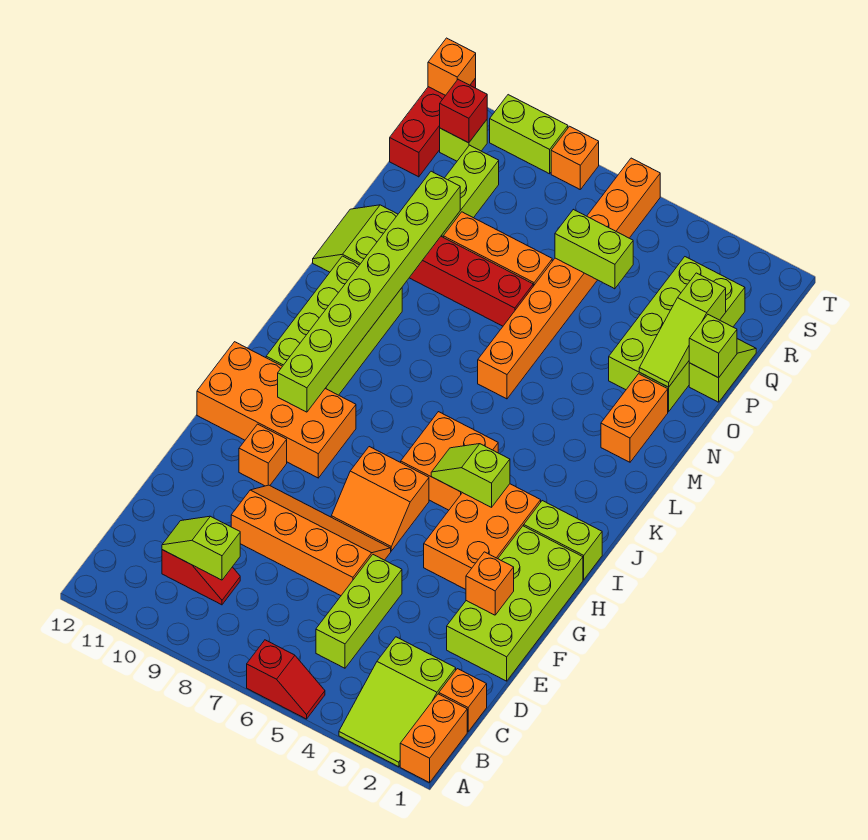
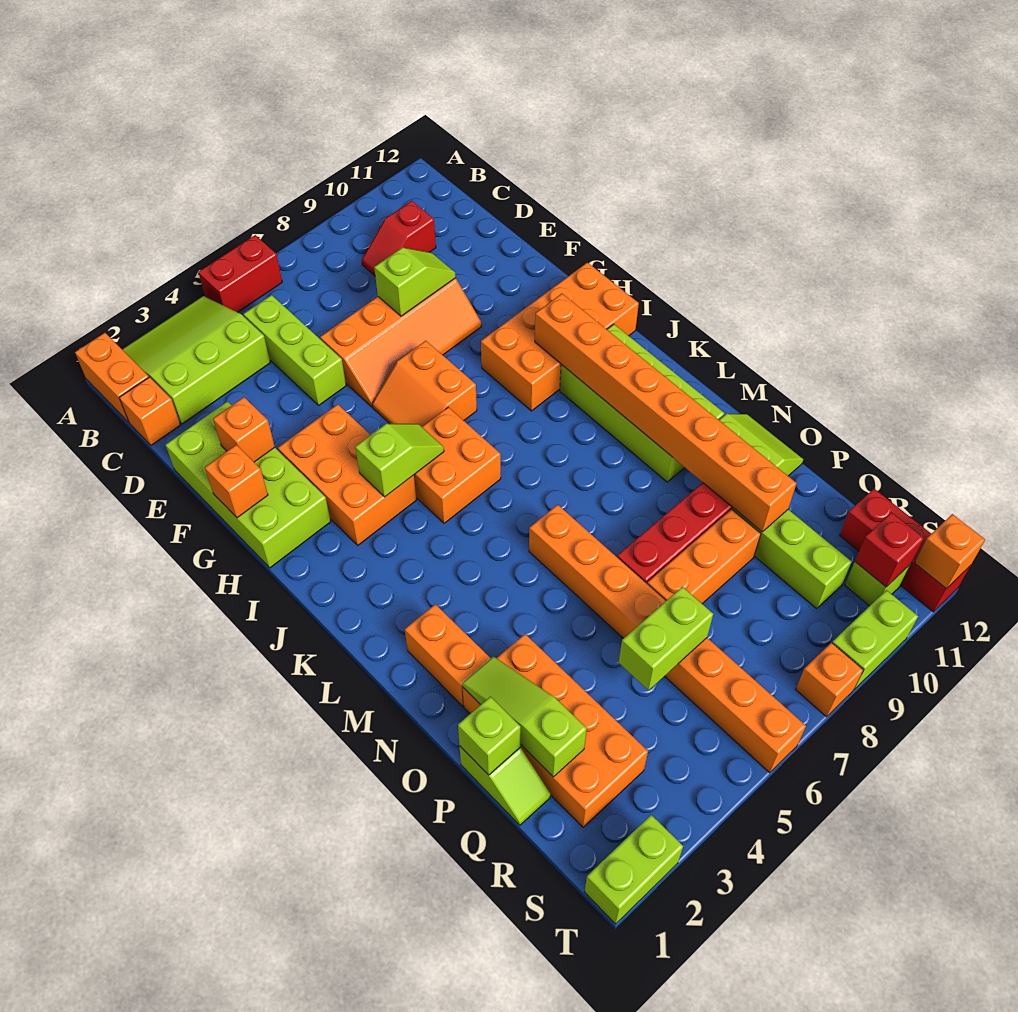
lime slope A2:C3 level 1 top C -> lime slope A2:C4 level 1 top C
red slope A5:A6 level 1 top 6 -> red brick A5:A6 level 1
lime slope C9:C10 level 2 top 9 -> lime slope E8:E9 level 2 top 8
orange slope G6:H7 level 1 top H -> orange slope G6:H7 level 1 top 7
orange brick G10 level 1 -> orange brick G1 level 2
lime brick I1:I2 level 1 -> lime brick T1:T2 level 1
lime brick I10:P10 level 2 -> orange brick I10:P10 level 2
lime brick O2:R3 level 1 -> orange brick O2:R3 level 1

